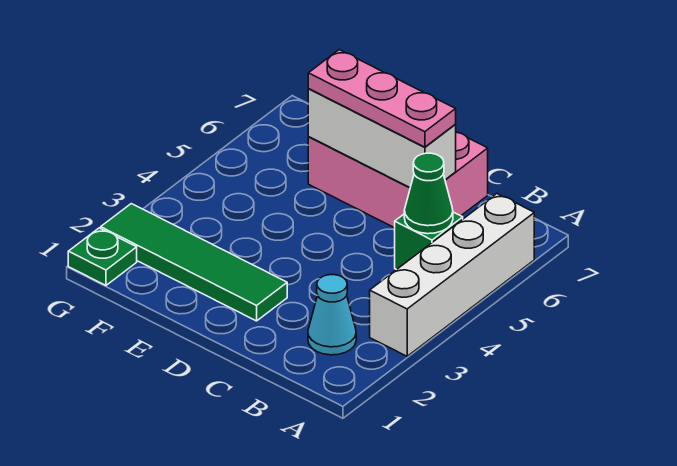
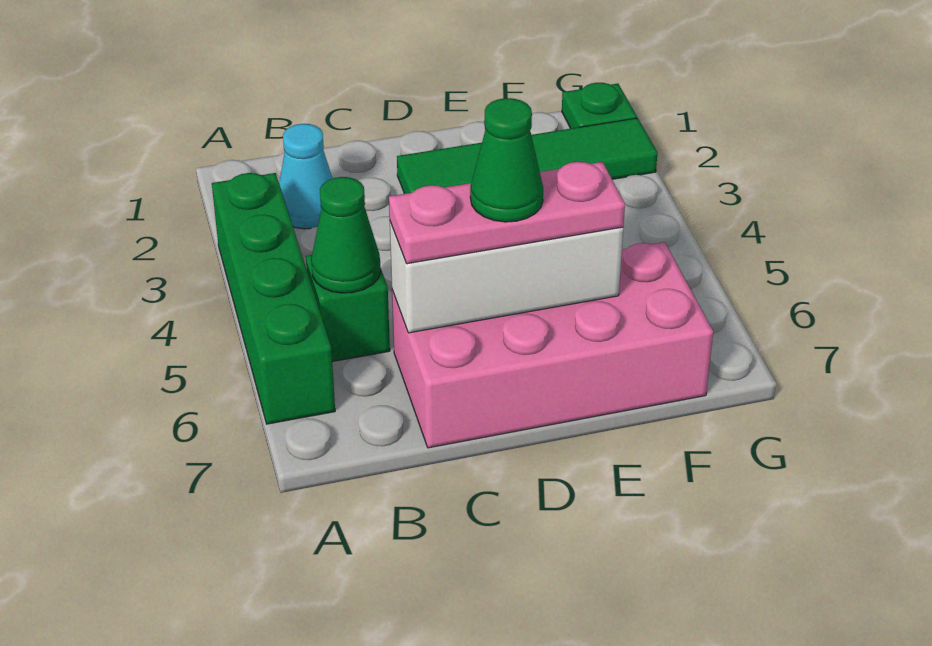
white brick A3:A6 level 1 -> green brick A3:A6 level 1
pink brick C6:E7 level 1 -> pink brick C6:F7 level 1
none -> green cone D6 level 4

